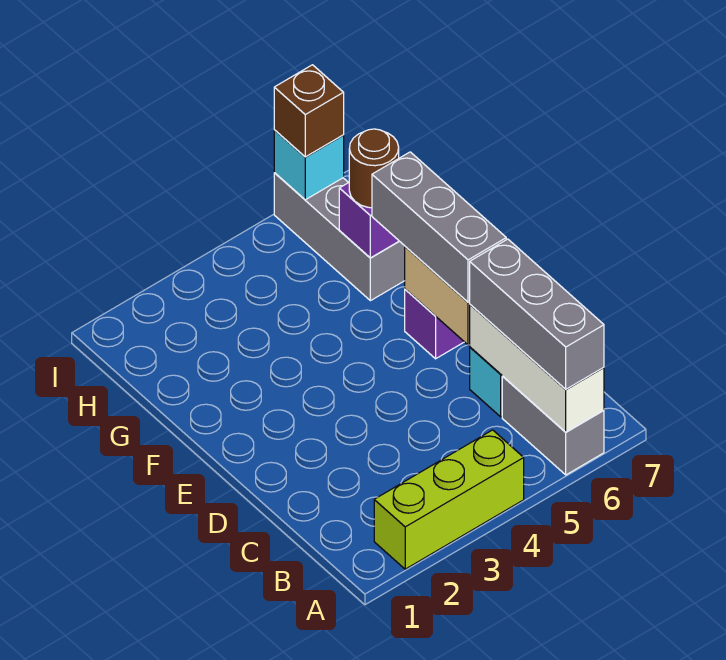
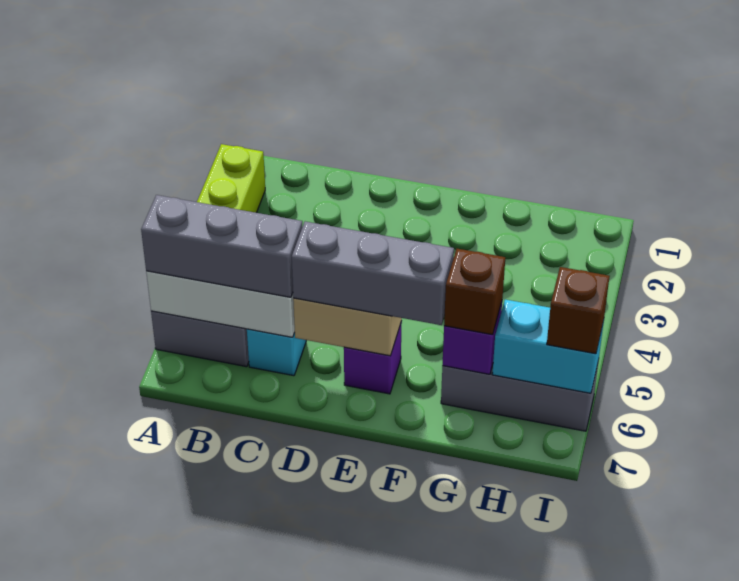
brown round brick G6 level 3 -> brown brick G6 level 3
cyan brick I6 level 2 -> cyan brick H6:I6 level 2

